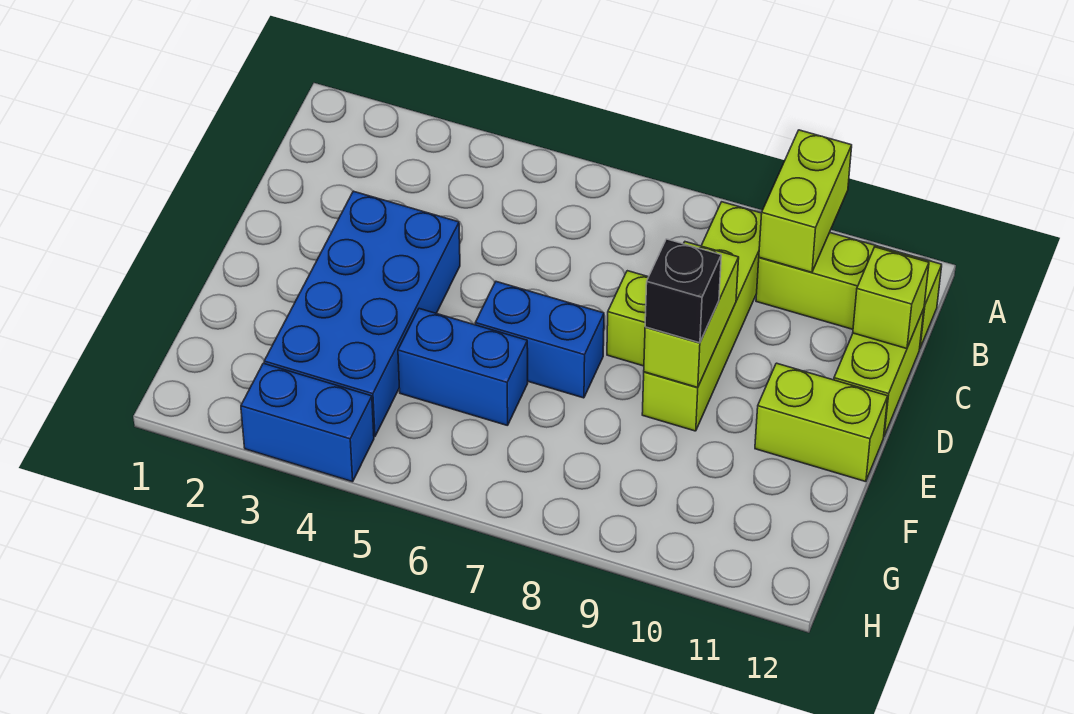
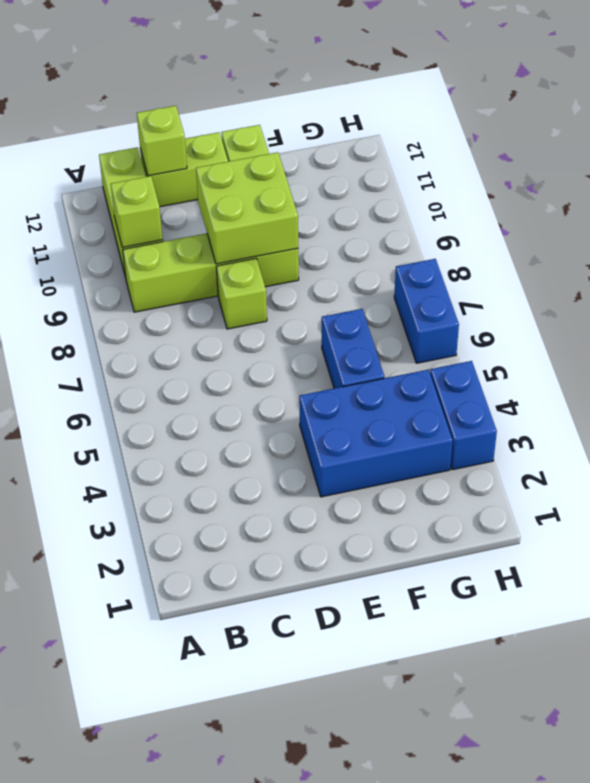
lime brick A10:B10 level 2 -> lime brick B10 level 2
blue brick D3:G4 level 1 -> blue brick E3:G4 level 1
lime brick D9:E9 level 2 -> lime brick D9:E10 level 2
blue brick E6:E7 level 1 -> blue brick H6:H7 level 1
black brick E9 level 3 -> none

